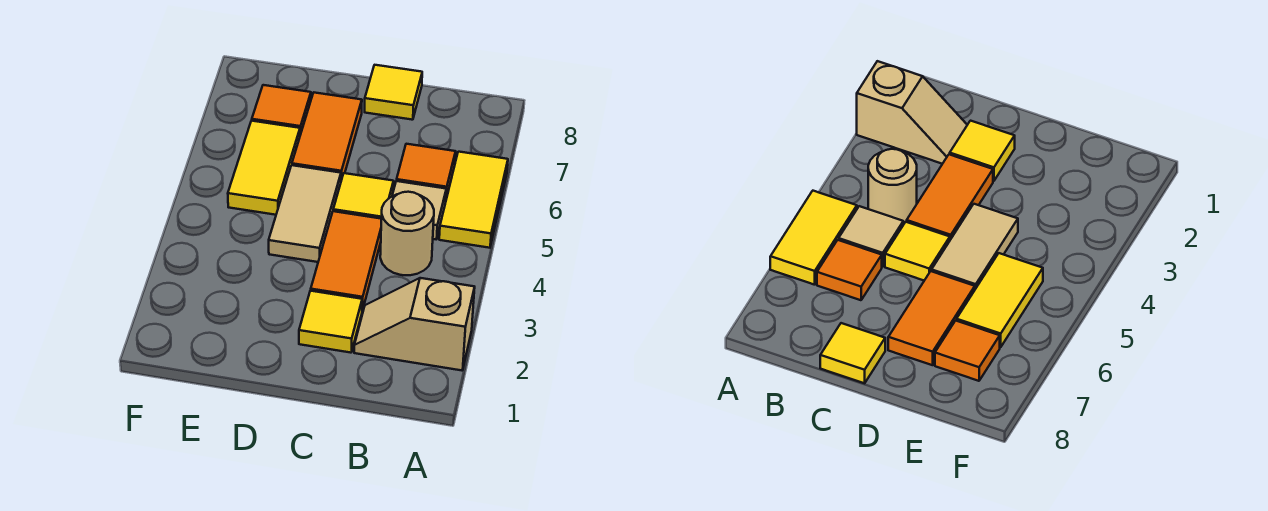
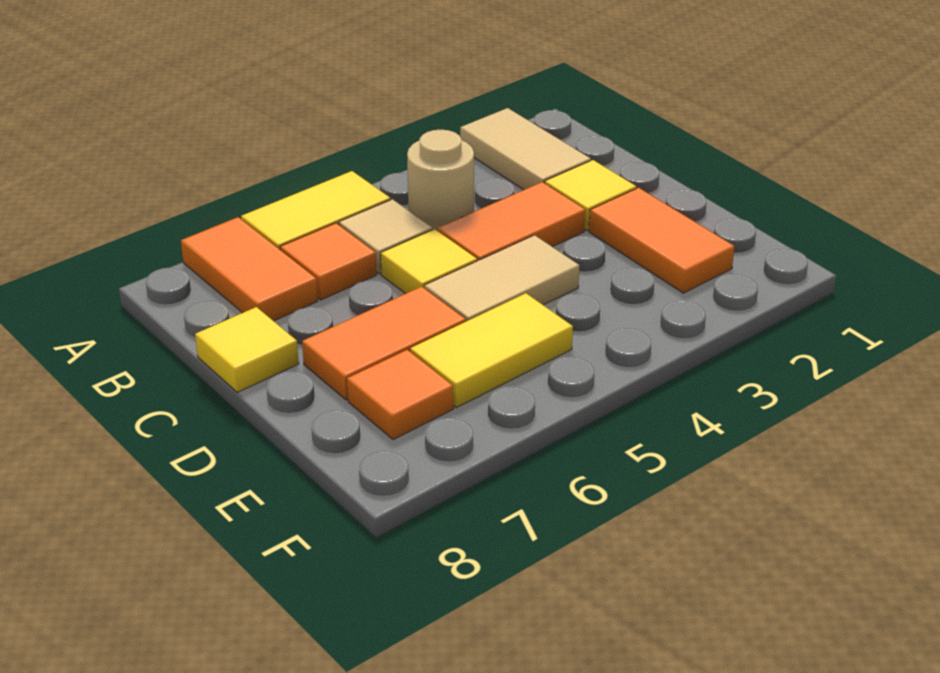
tan slope A2:B2 level 1 top A -> tan tile A2:B2 level 1
none -> orange tile A7:B7 level 1
none -> orange tile D2:E2 level 1

